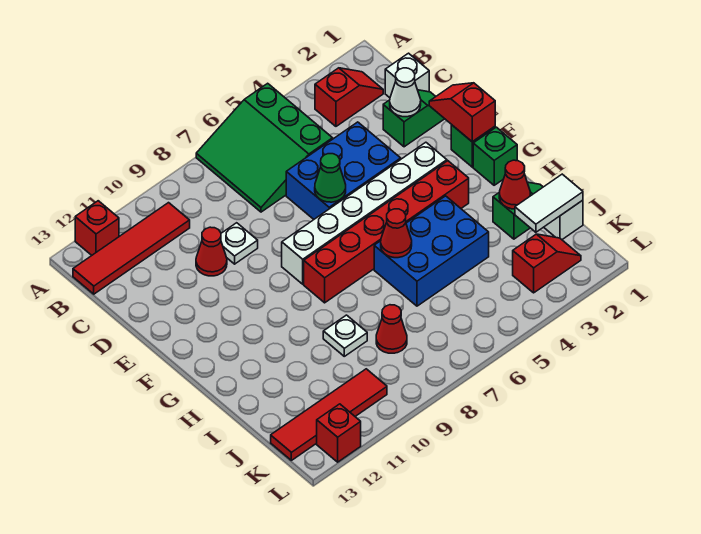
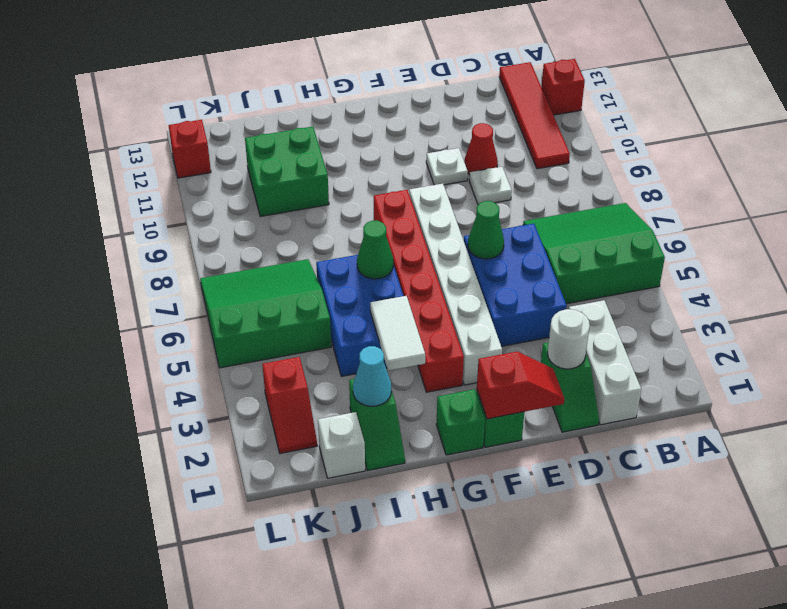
red slope B2:B3 level 1 top 3 -> none
white brick C1 level 1 -> white brick C1:C3 level 1
white cone D2 level 2 -> white round brick D2 level 2
red cone H6 level 2 -> green cone H6 level 2
red cone I2 level 2 -> cyan cone I2 level 2
white plate I9 level 1 -> white plate E10 level 1
none -> green brick I10:J11 level 1
white tile J1:J2 level 2 -> white tile H3:H4 level 2
none -> green slope J5:L7 level 1 top 5
red cone J8 level 1 -> none
red tile K10:K13 level 1 -> none

